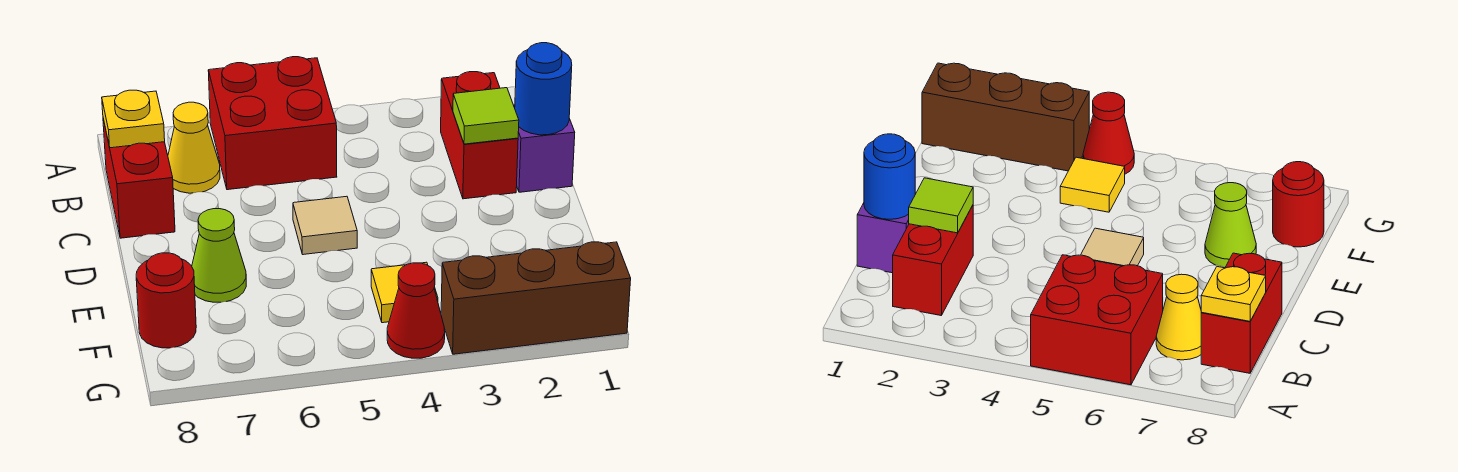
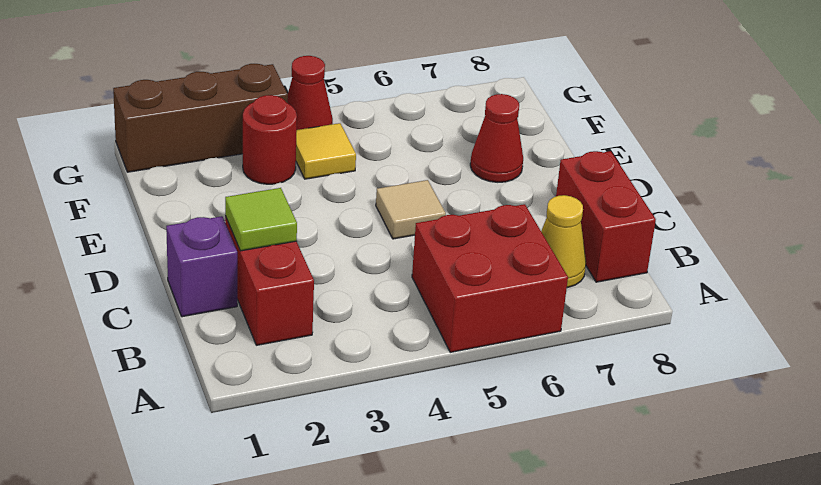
yellow plate B8 level 2 -> none
blue round brick C1 level 2 -> none
lime cone E7 level 1 -> red cone E7 level 1
red round brick F8 level 1 -> red round brick F3 level 1

